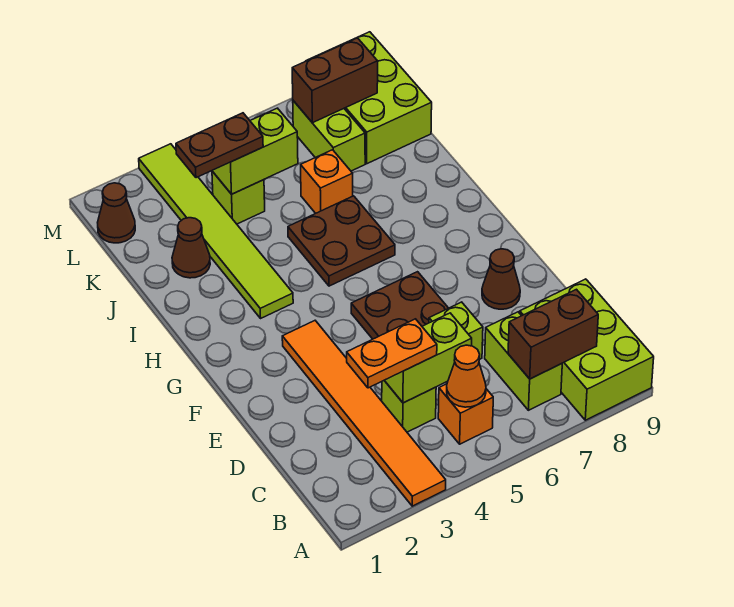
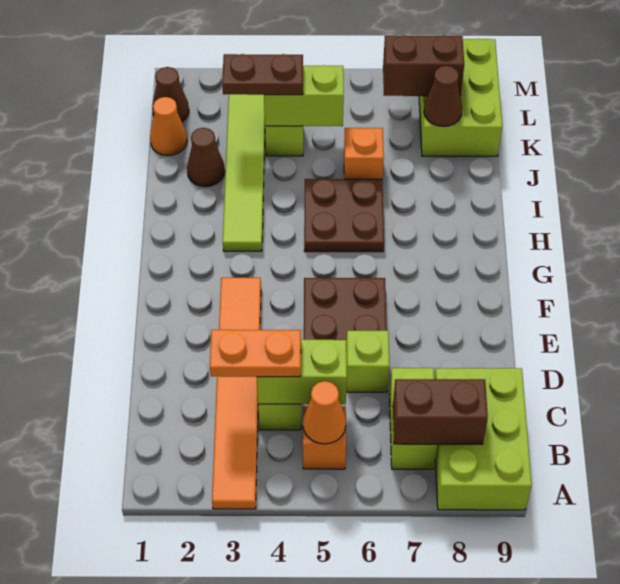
brown cone E8 level 1 -> brown cone K8 level 2
none -> orange cone K1 level 1
lime brick K7:L7 level 1 -> none

